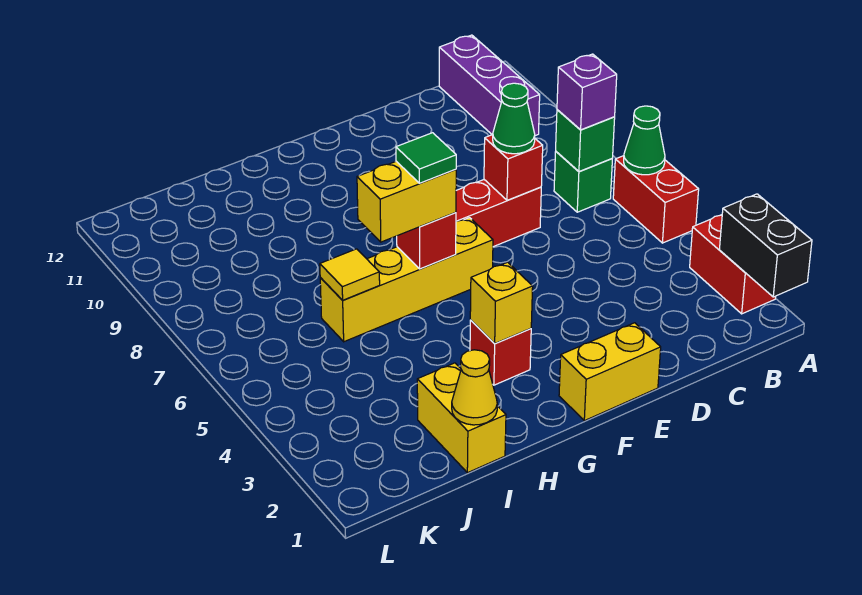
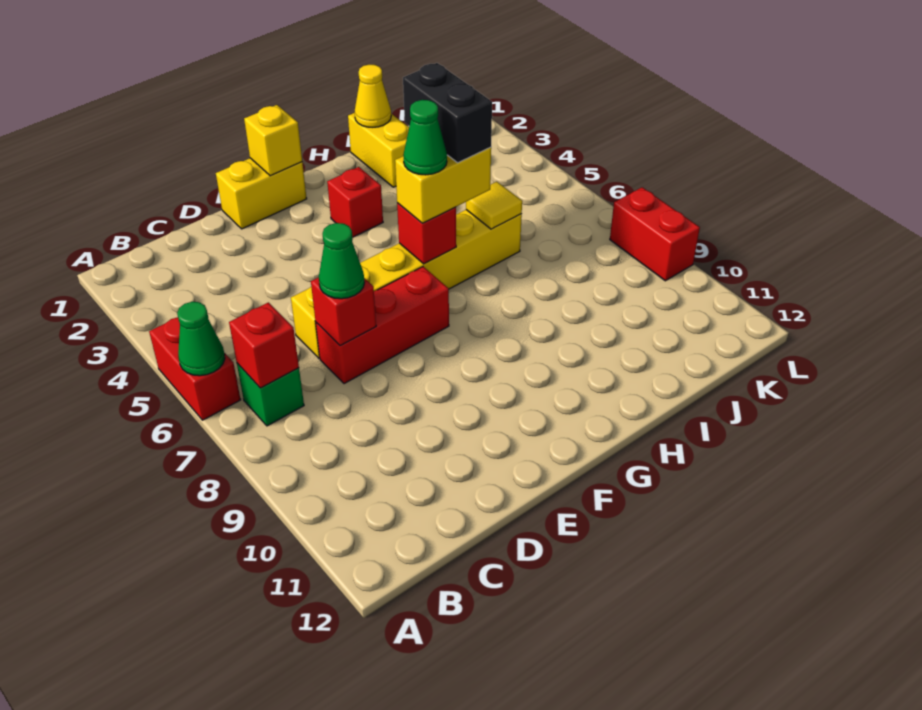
black brick A1:A2 level 2 -> black brick H5:H6 level 4
red brick A2:A3 level 1 -> red brick L8:L9 level 1
green brick B7 level 2 -> red brick B7 level 2
purple brick B7 level 3 -> none
purple brick B10:B12 level 1 -> none
yellow brick F6:I6 level 1 -> yellow brick D6:I6 level 1
yellow brick G3 level 2 -> yellow brick F1 level 2
green tile G6 level 4 -> green cone G6 level 4

